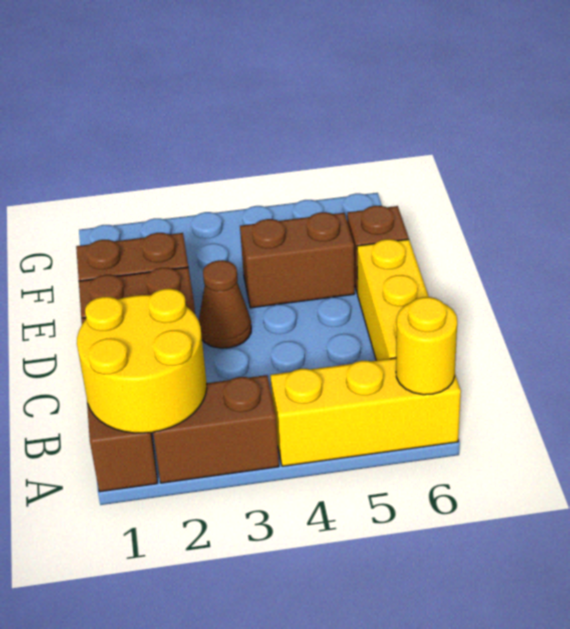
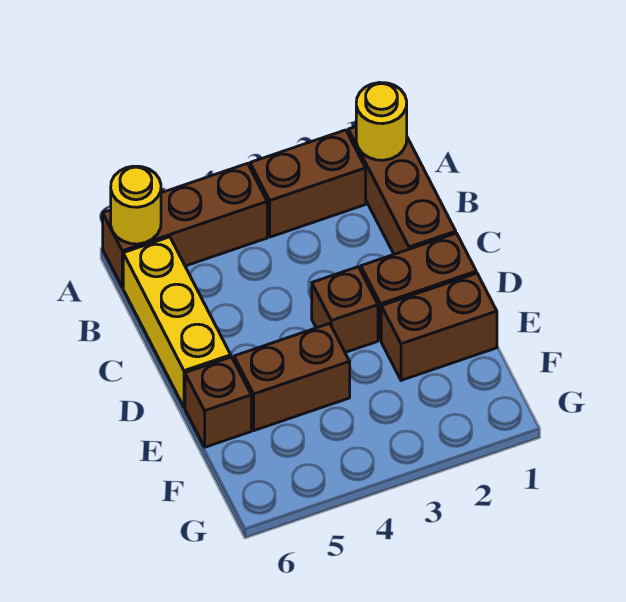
yellow round brick A1:B2 level 2 -> yellow round brick A1 level 2
yellow brick A4:A6 level 1 -> brown brick A4:A6 level 1
brown cone D3 level 1 -> brown brick D3 level 1

